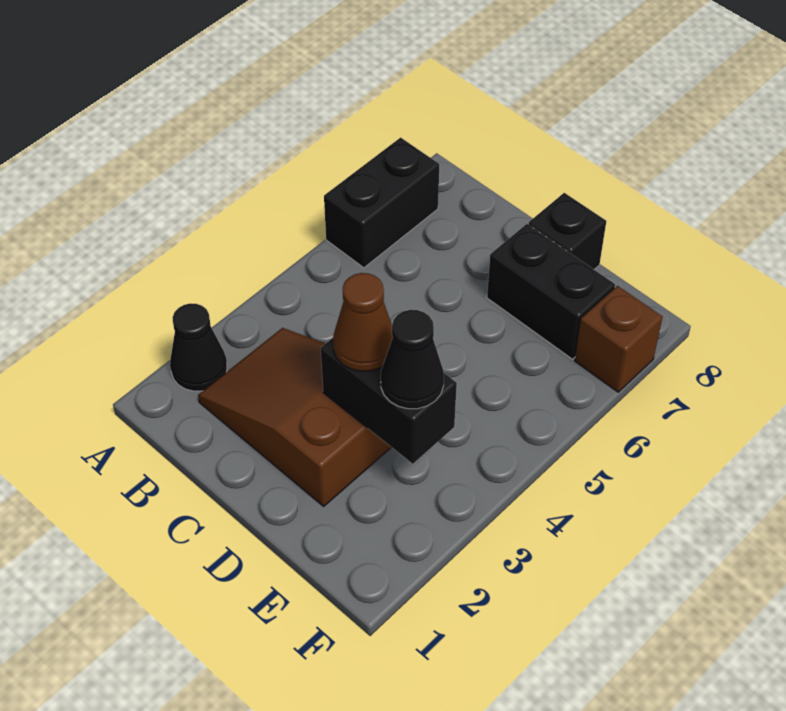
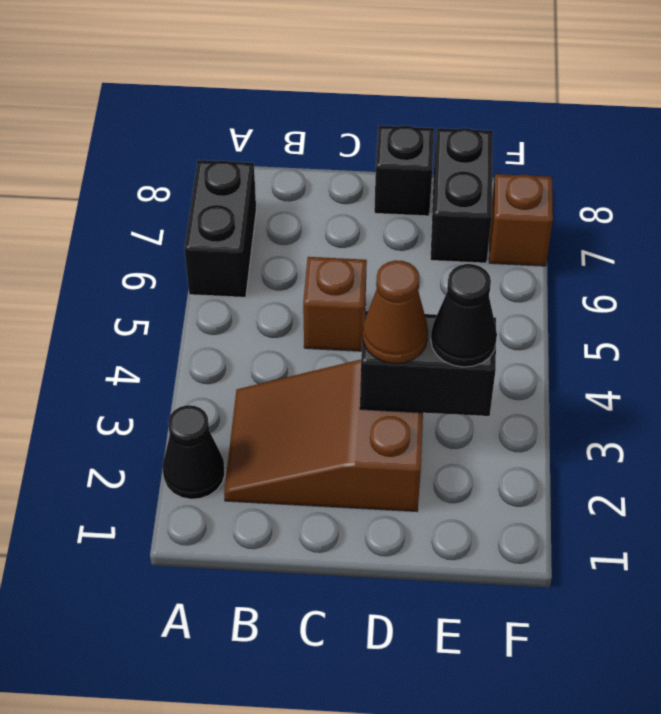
none -> brown brick C5 level 1
black brick D7:E7 level 1 -> black brick E7:E8 level 1

